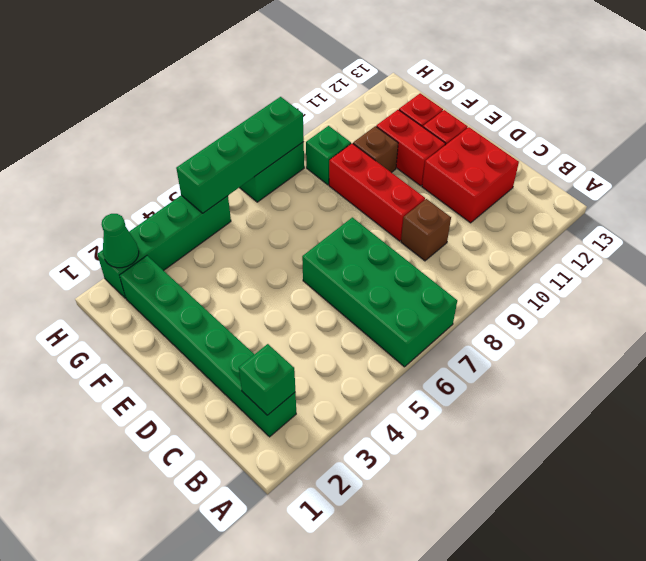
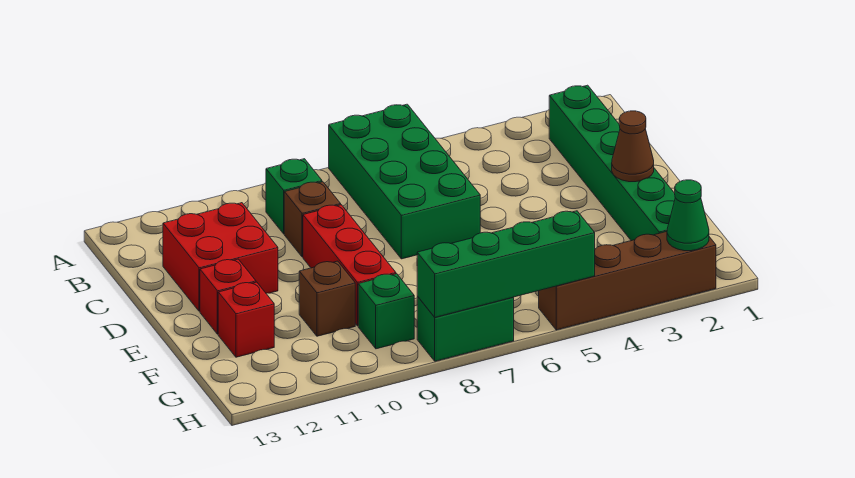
green brick B2 level 2 -> green brick B9 level 1
none -> brown cone E2 level 2
red brick E11:F11 level 1 -> none
green brick H2:H5 level 1 -> brown brick H2:H5 level 1

